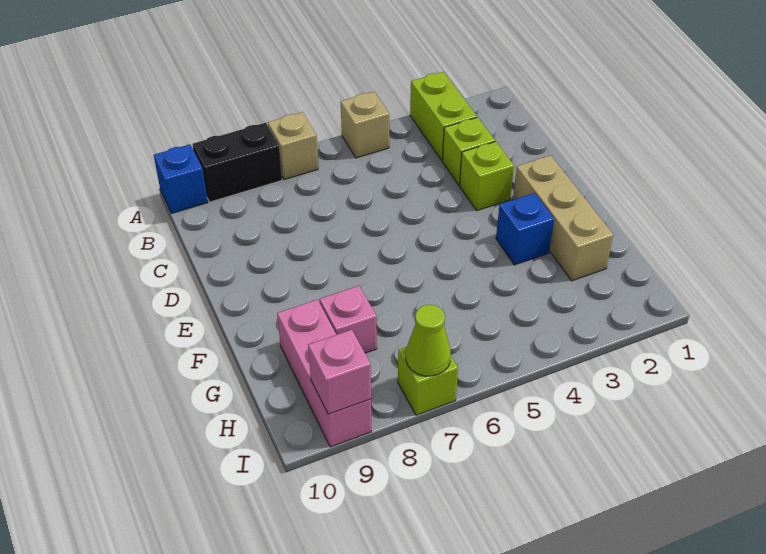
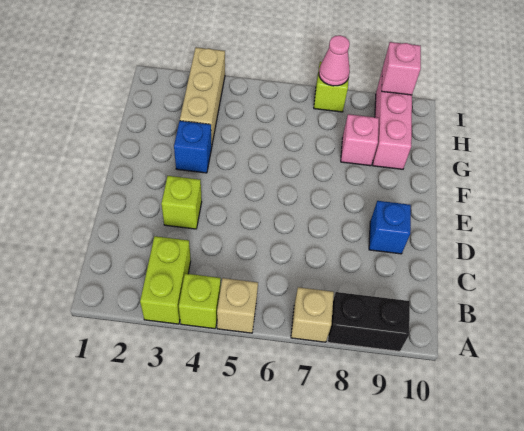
blue brick A10 level 1 -> blue brick D9 level 1
lime brick C3 level 1 -> lime brick A4 level 1
tan brick E2:G2 level 1 -> tan brick G3:I3 level 1
lime cone I7 level 2 -> pink cone I7 level 2

